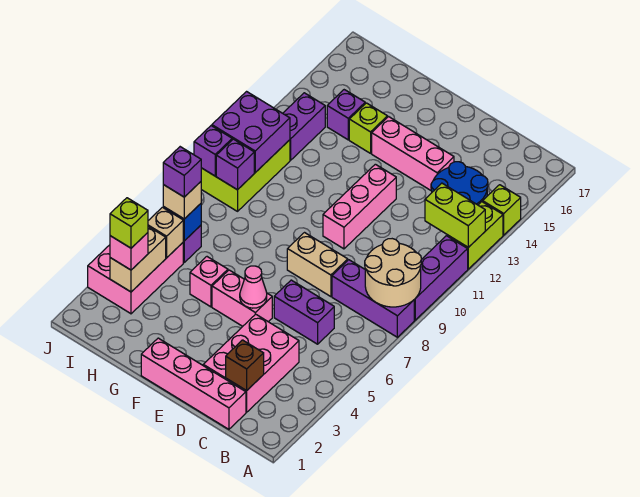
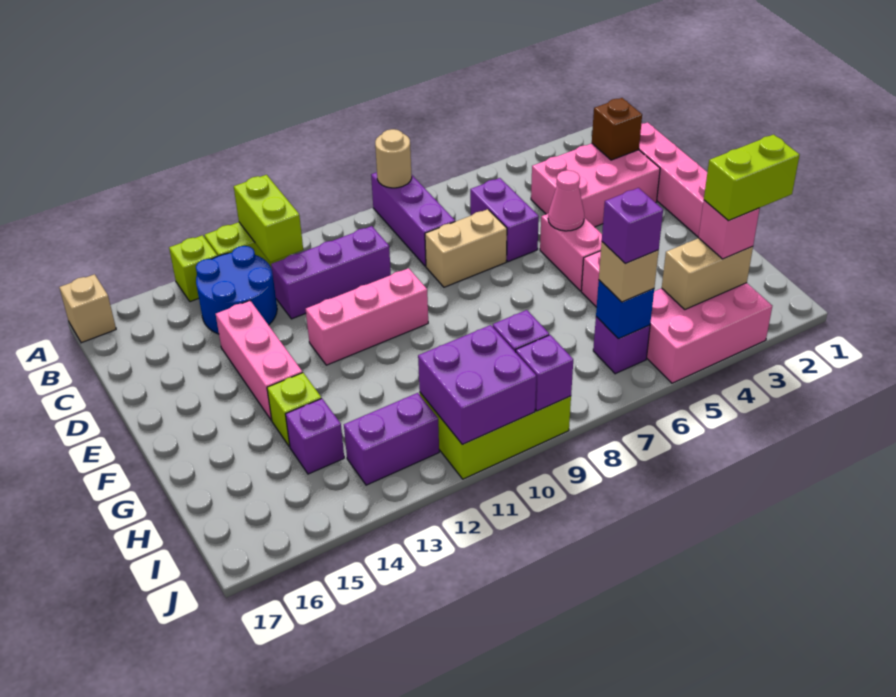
tan round brick A8:B9 level 2 -> tan round brick A8 level 2
purple brick A9:A11 level 1 -> purple brick C10:C12 level 1
tan brick D8:E8 level 1 -> tan brick D7:D8 level 1
lime brick I3 level 4 -> lime brick I2:I3 level 4
tan brick I5 level 2 -> tan brick A17 level 1

